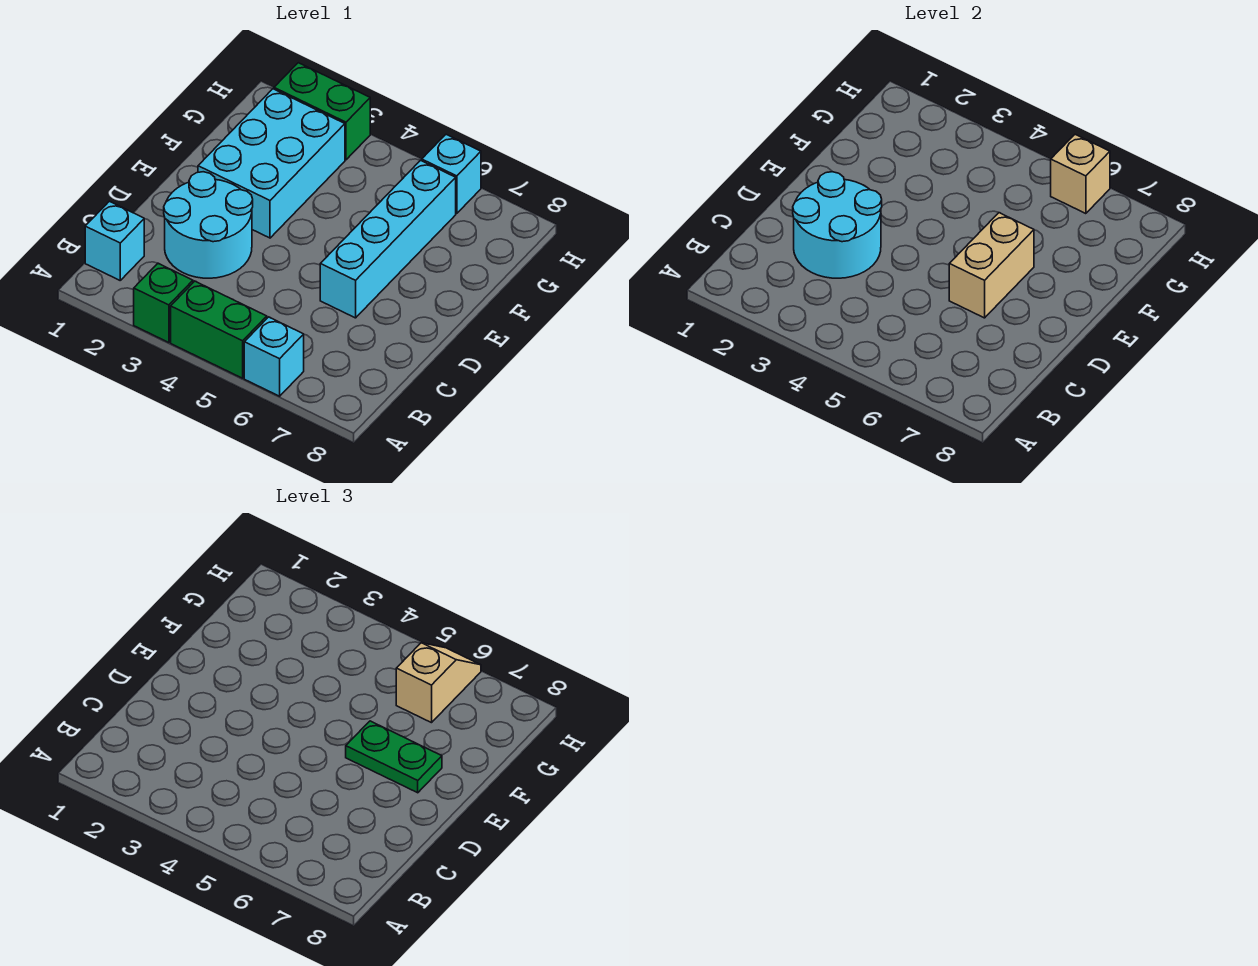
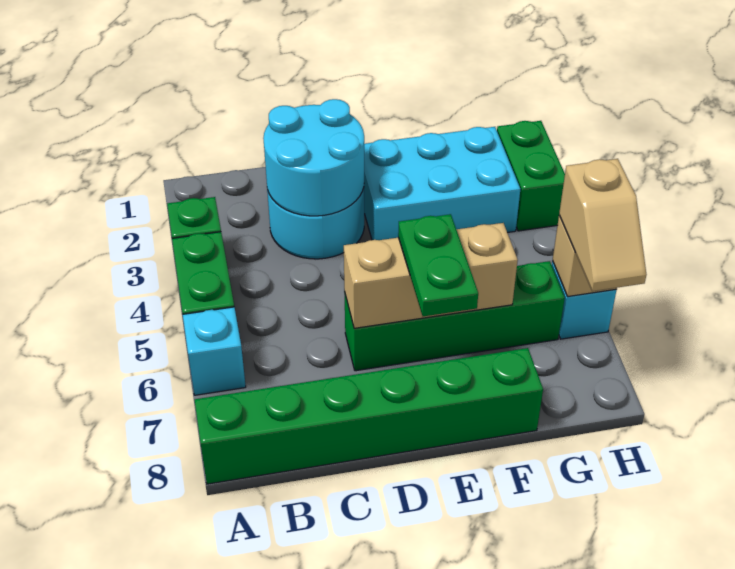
none -> green brick A8:F8 level 1
cyan brick B1 level 1 -> none
cyan brick D6:G6 level 1 -> green brick D6:G6 level 1
tan brick D6:E6 level 2 -> tan brick D6:F6 level 2
tan slope G6:H6 level 3 top G -> tan slope H6:H7 level 3 top 6

